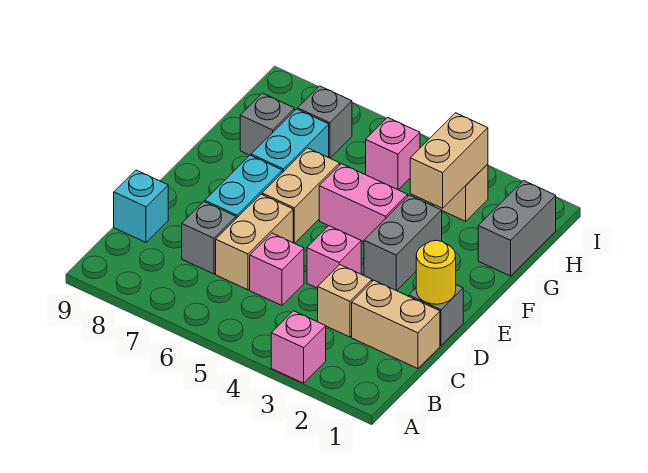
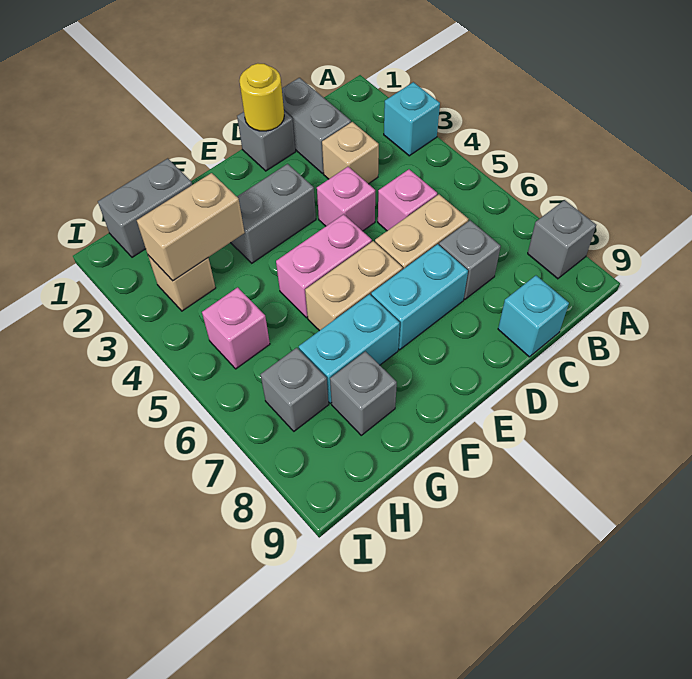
pink brick A3 level 1 -> cyan brick A3 level 1
none -> grey brick A8 level 1
tan brick C1:C2 level 1 -> grey brick C1:C2 level 1
pink brick F4:F5 level 1 -> pink brick E5:F5 level 1

